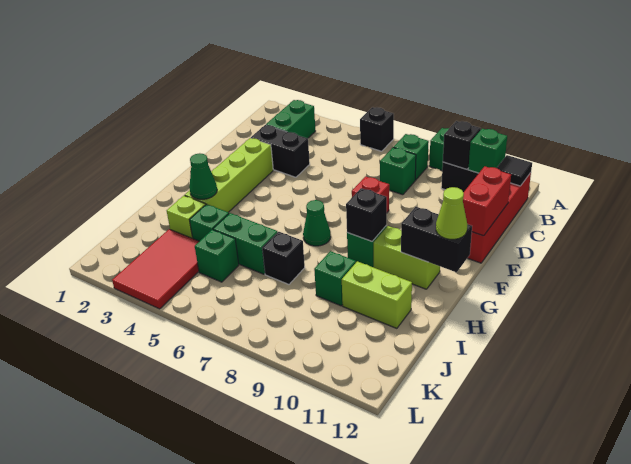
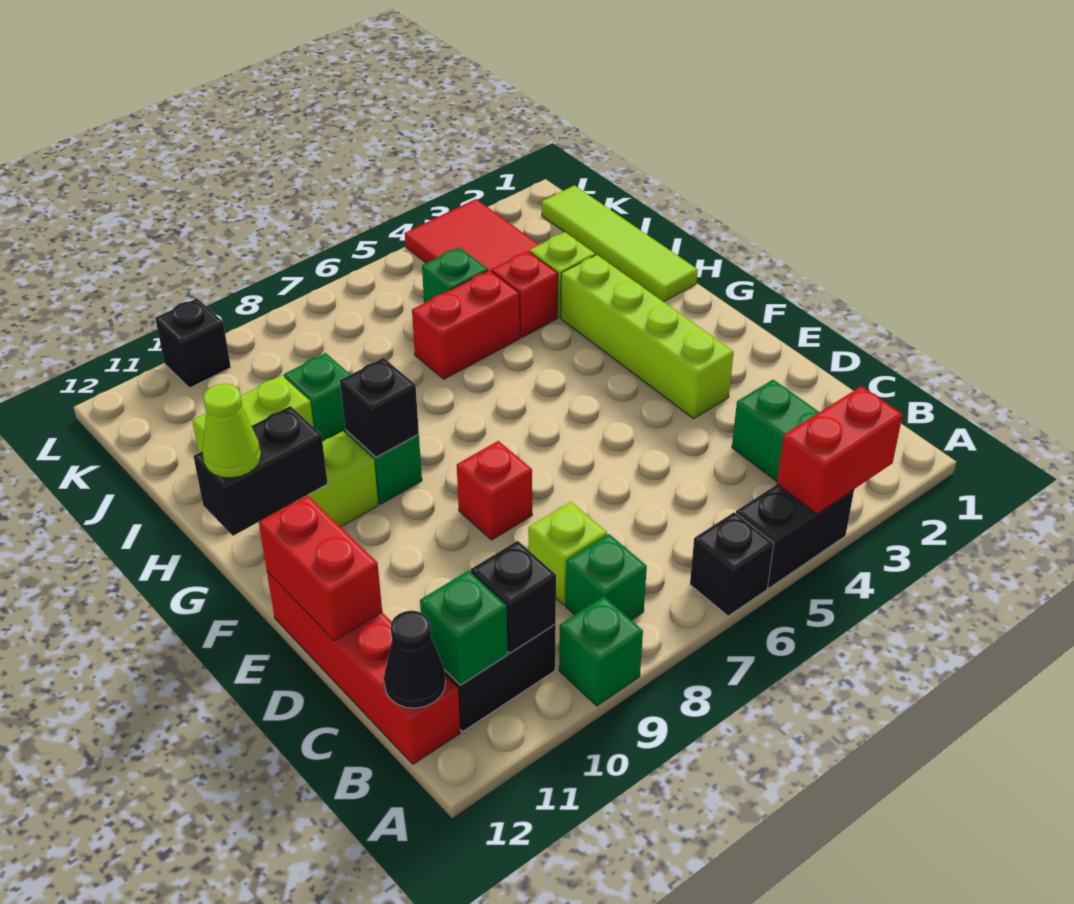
none -> red brick A3:A4 level 2
black tile B12 level 2 -> black cone B12 level 2
green brick C8 level 1 -> lime brick C8 level 1
black brick D3:D4 level 1 -> black brick A4:A5 level 1
green cone G7 level 1 -> none
none -> lime tile H1:K1 level 1
green cone H3 level 2 -> none
green brick I4 level 1 -> red brick I4 level 1
green brick I5:I6 level 1 -> red brick I5:I6 level 1
black brick I7 level 1 -> black brick L10 level 1

